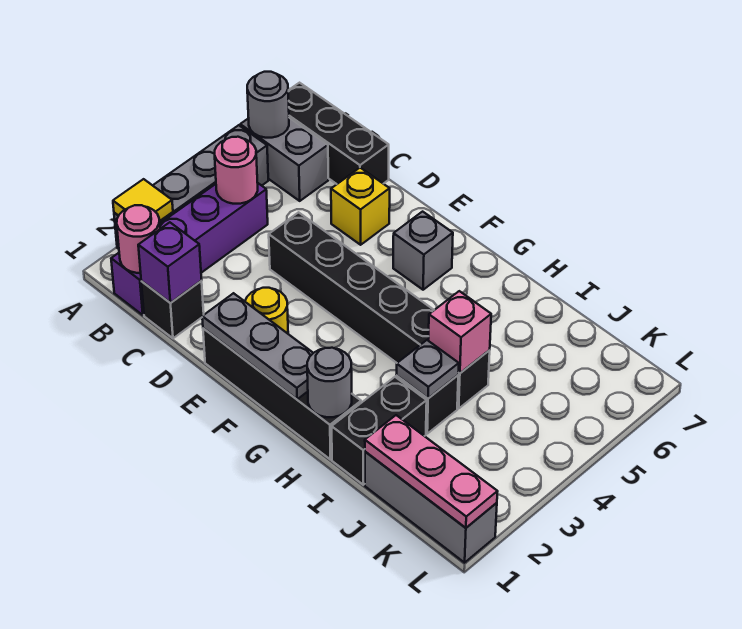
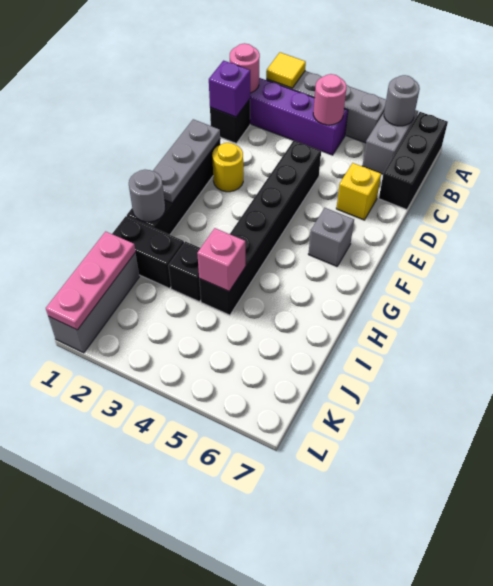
grey plate I3 level 2 -> none

